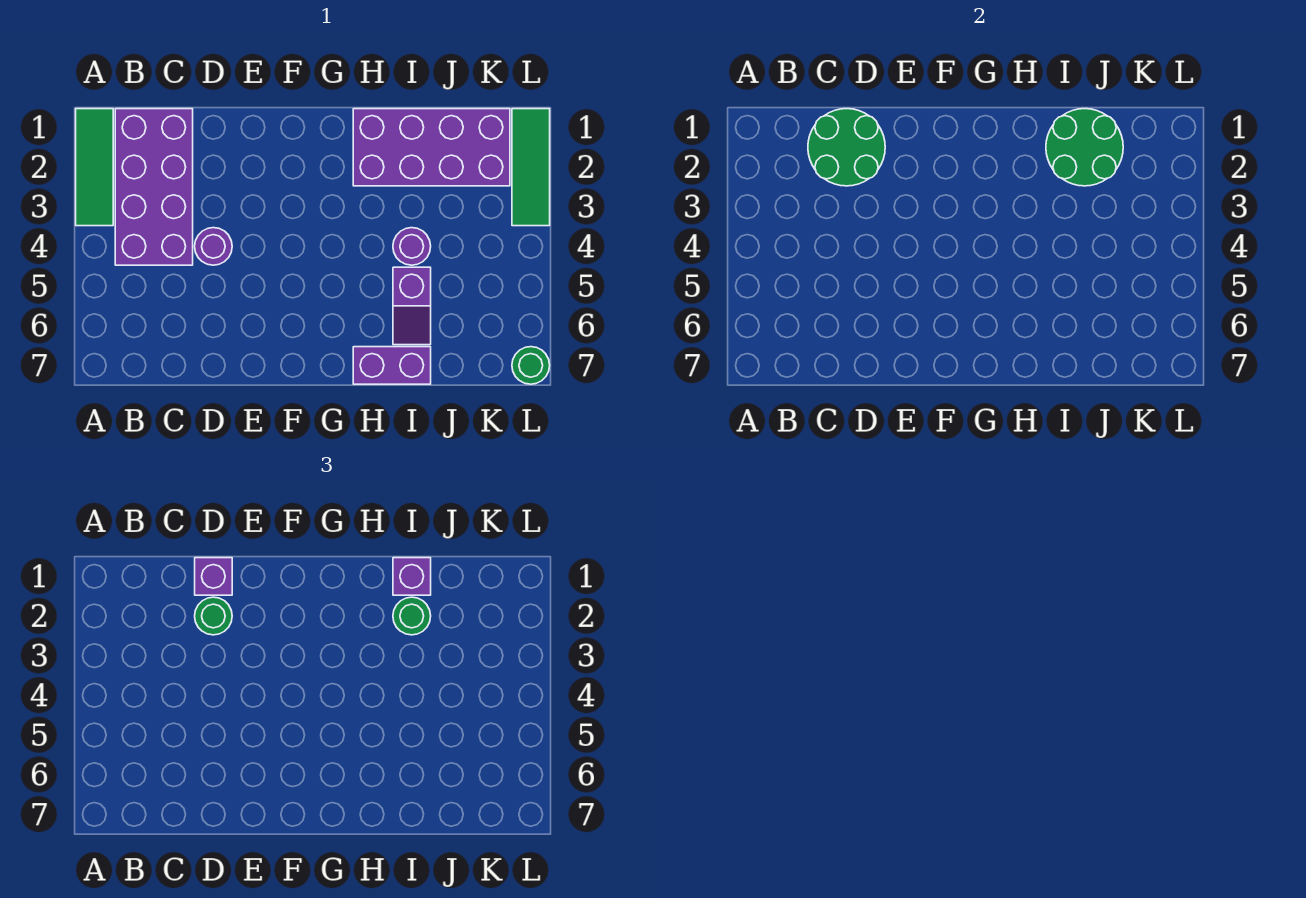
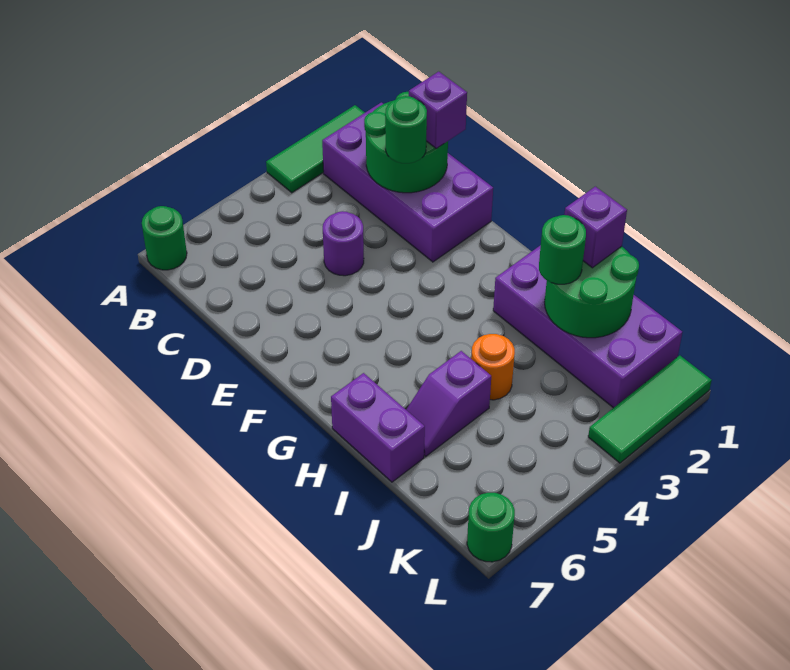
none -> green round brick A7 level 1
purple brick B1:C4 level 1 -> purple brick B1:E2 level 1
purple round brick I4 level 1 -> orange round brick I4 level 1

